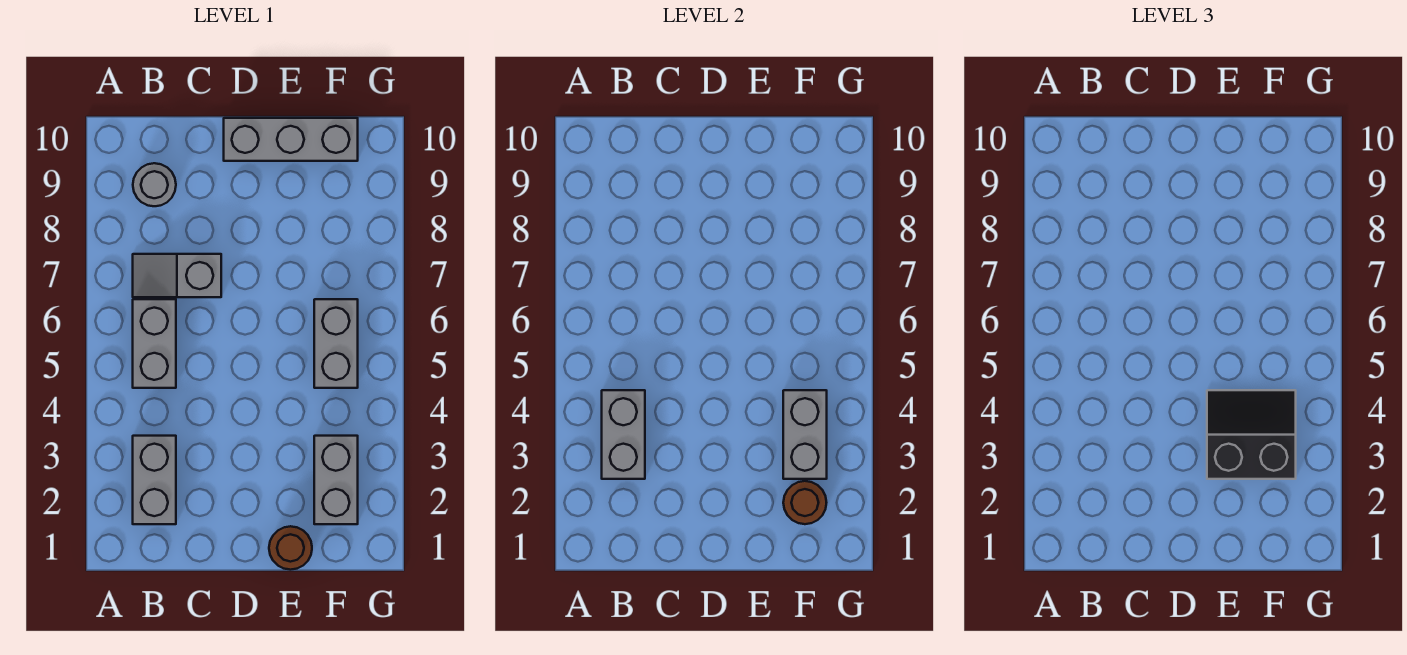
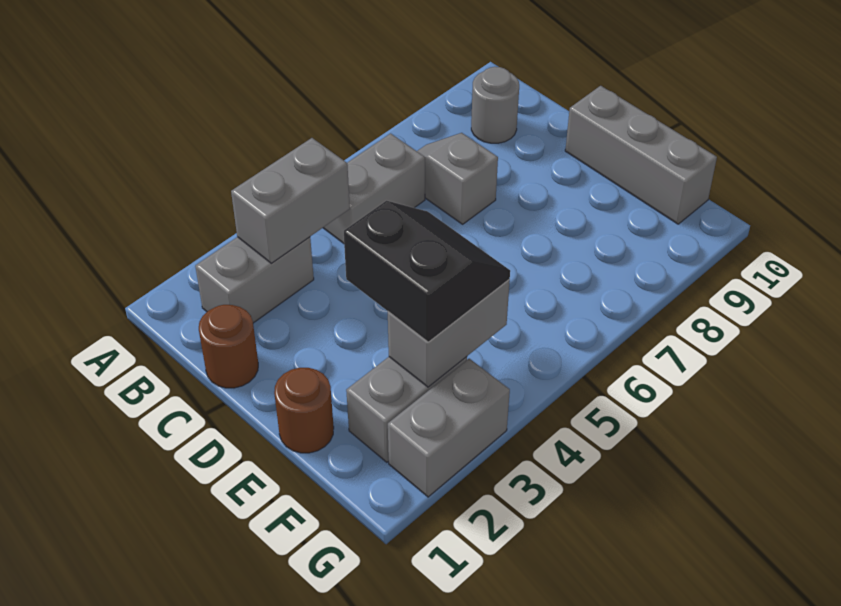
brown round brick F2 level 2 -> brown round brick C1 level 1
grey brick F5:F6 level 1 -> grey brick G2:G3 level 1

